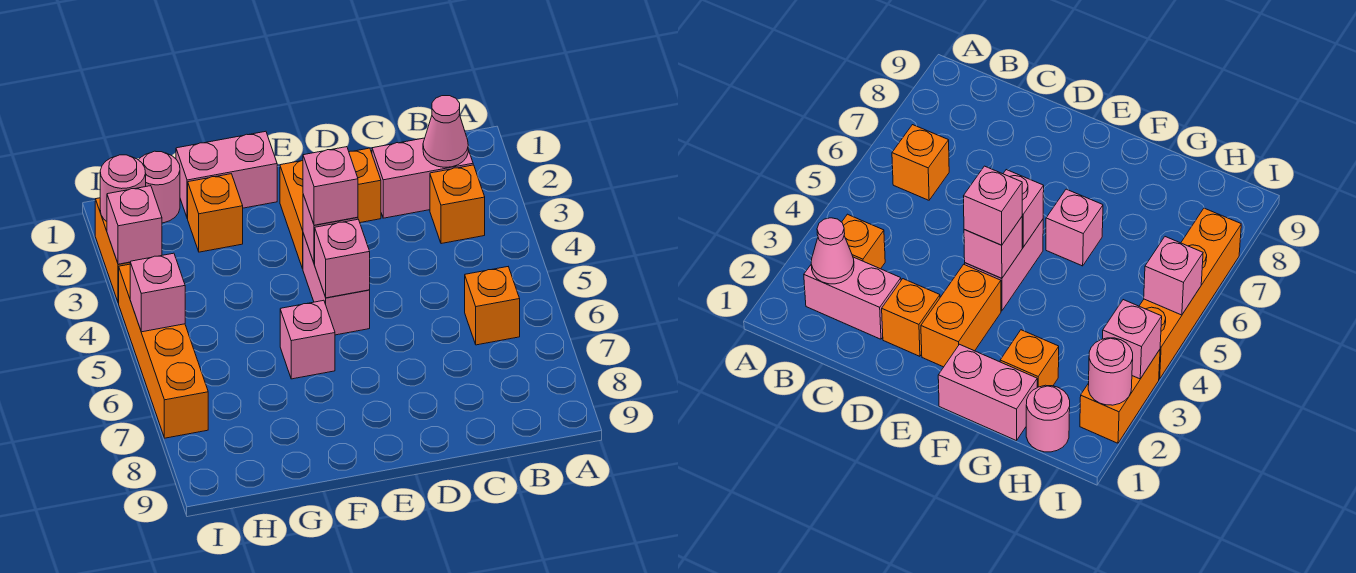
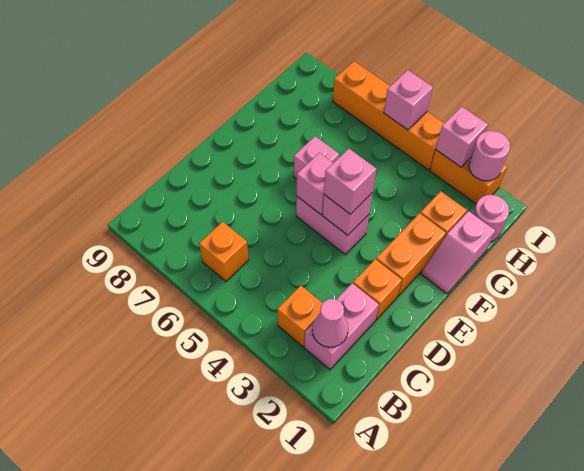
orange brick E2:E3 level 1 -> orange brick E2:F2 level 1
pink brick F1:G1 level 1 -> pink slope F1:G1 level 1 top G

